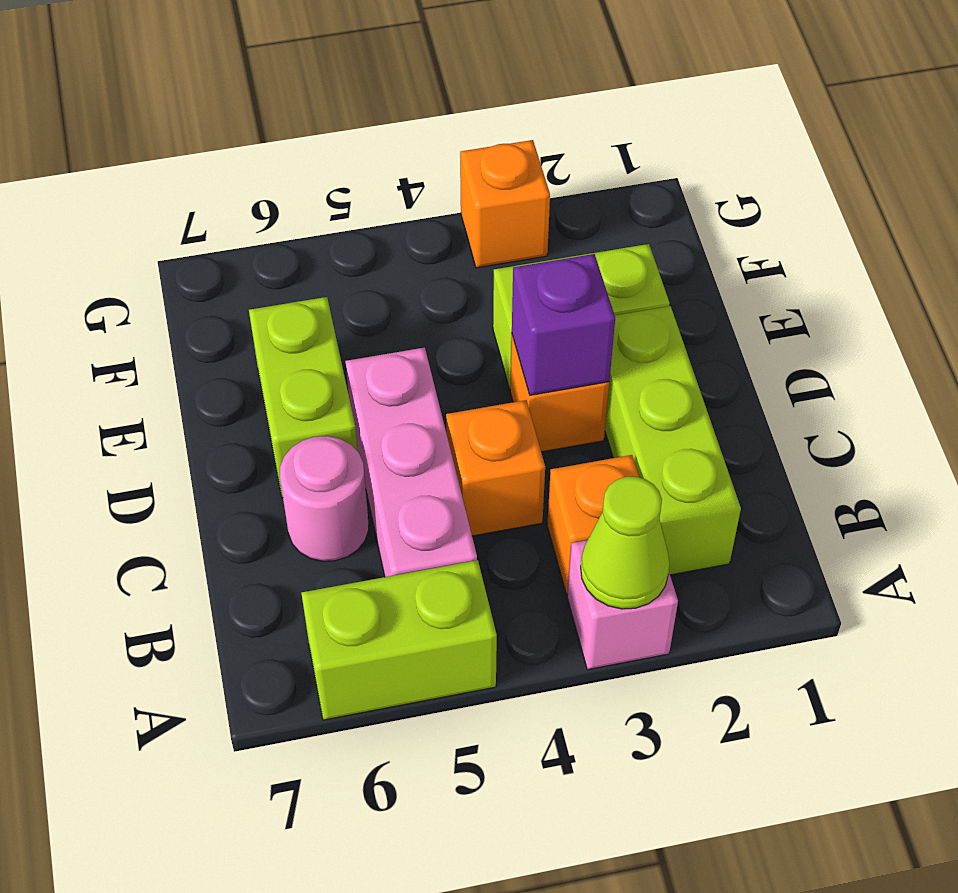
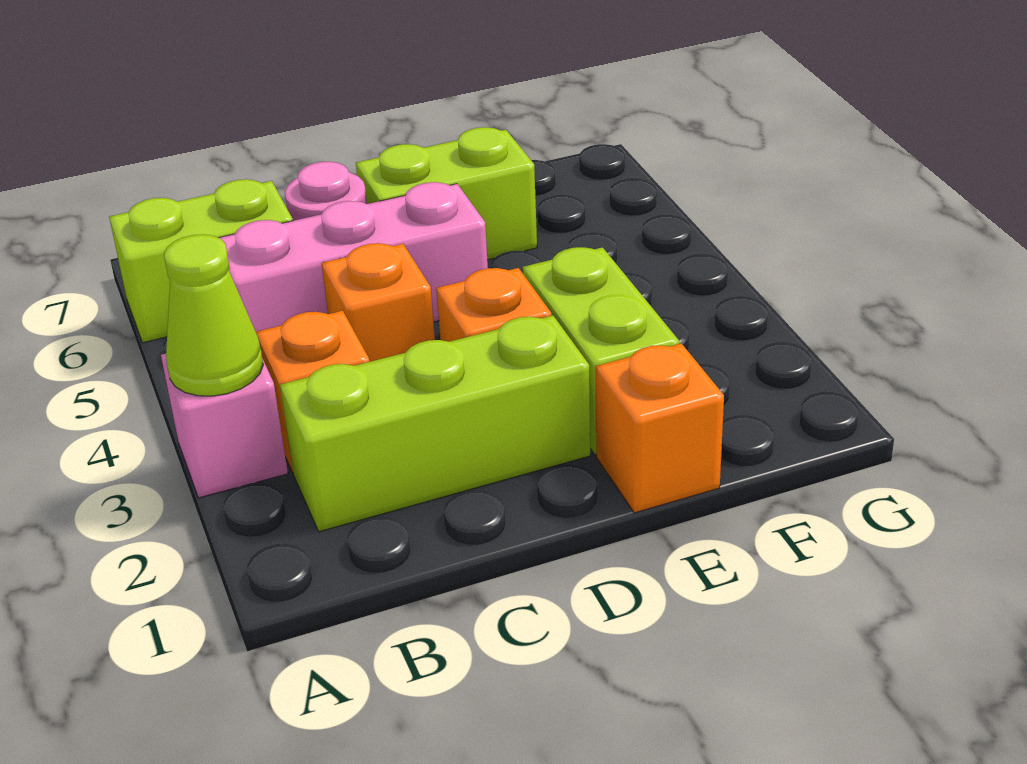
lime brick A5:A6 level 1 -> lime brick A6:B6 level 1
purple brick D3 level 2 -> none
orange brick G3 level 1 -> orange brick E1 level 1

